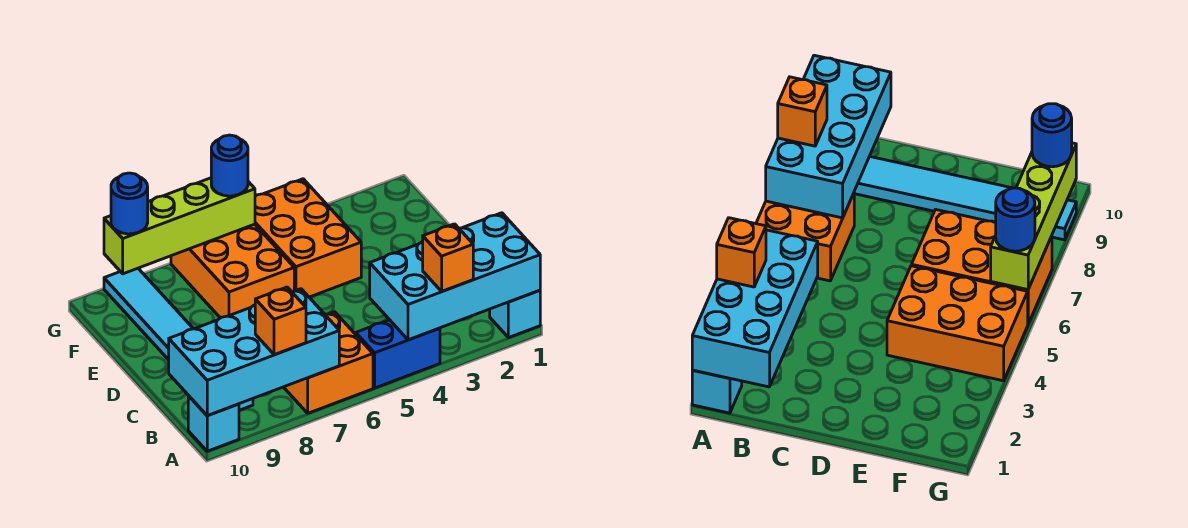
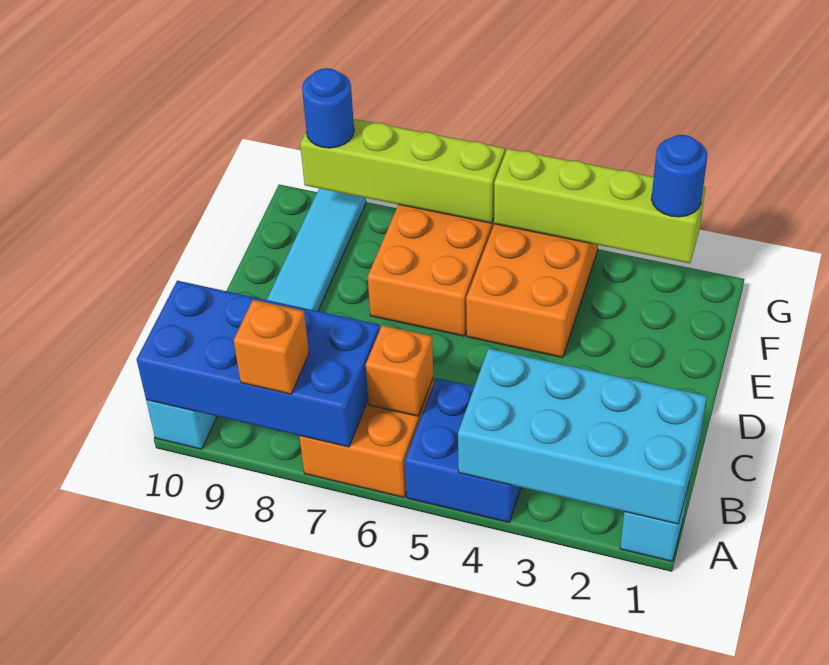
orange brick A3 level 3 -> orange brick B6 level 2
blue brick A4:A5 level 1 -> blue brick A4:B5 level 1
cyan brick A7:B10 level 2 -> blue brick A7:B10 level 2
none -> lime brick G2:G5 level 2
blue round brick G6 level 3 -> blue round brick G2 level 3

